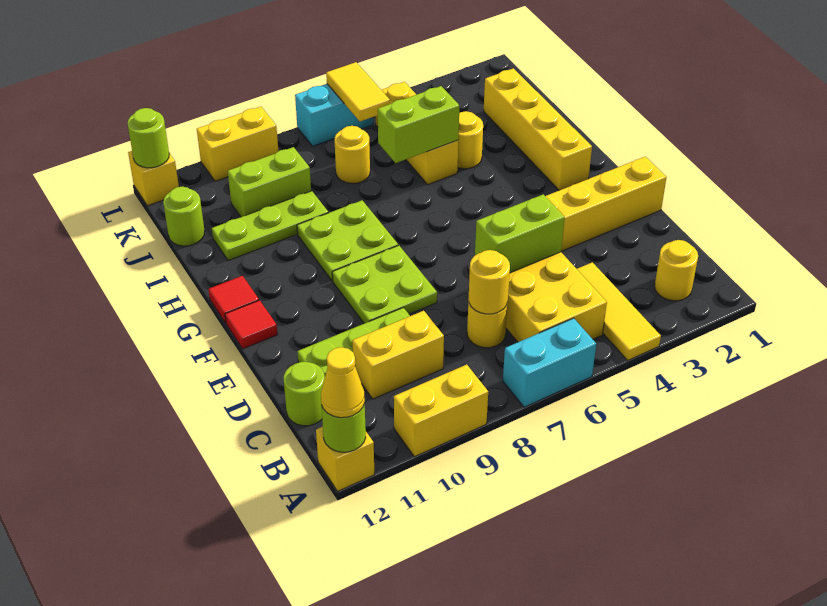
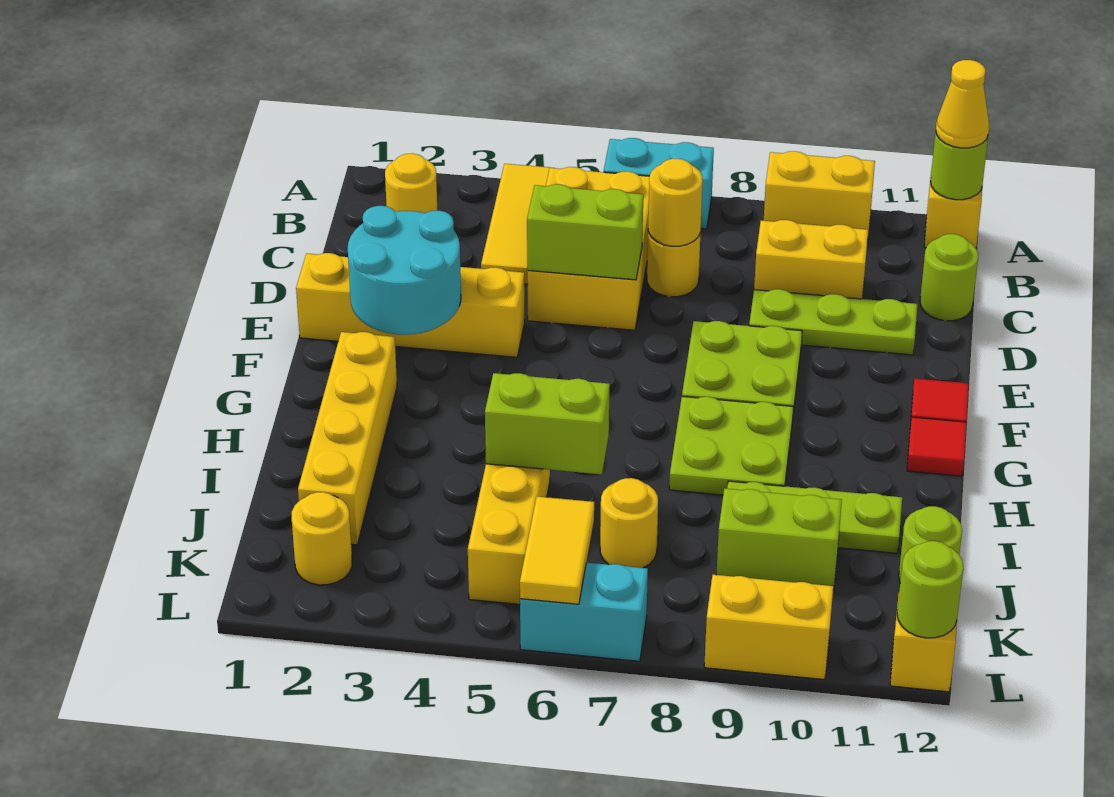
none -> cyan round brick E2:F3 level 2
yellow round brick I4 level 1 -> yellow round brick K2 level 1

